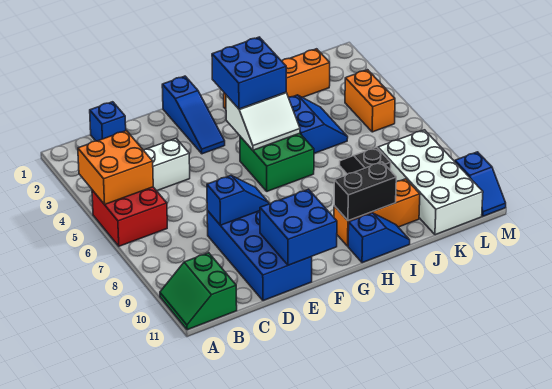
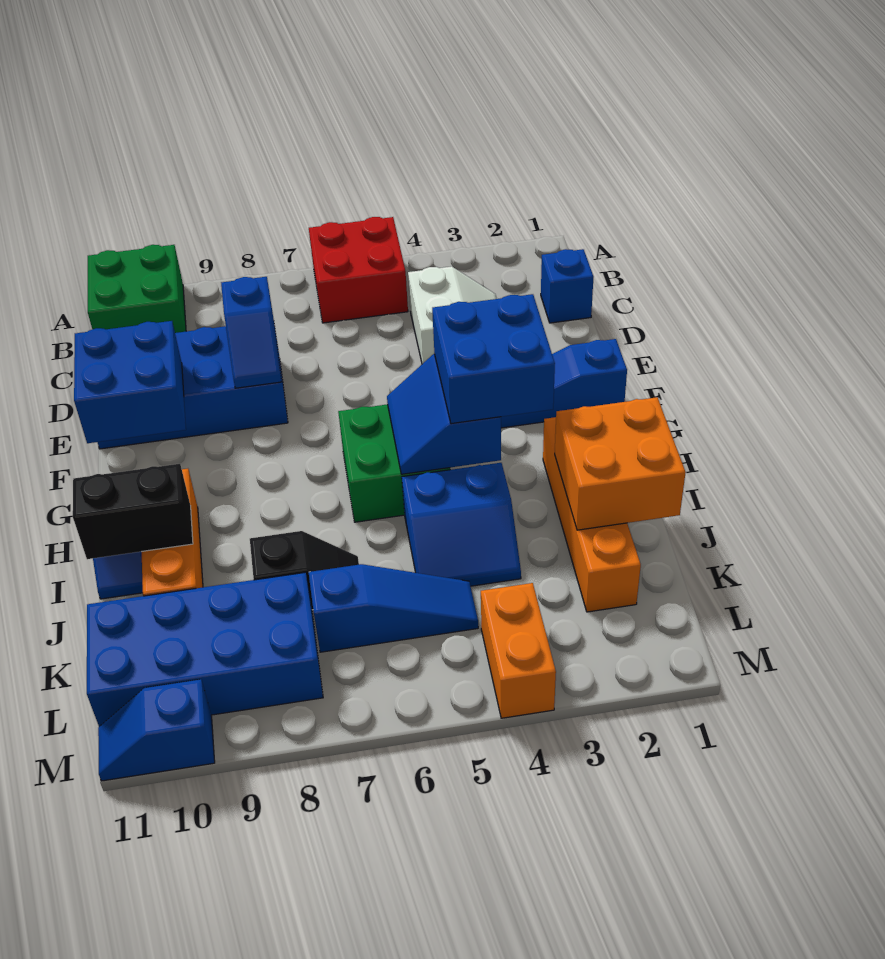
orange brick A4:B5 level 2 -> orange brick I1:J2 level 2
green slope A10:B11 level 1 top B -> green brick A10:B11 level 1
white slope G4:H5 level 2 top 4 -> blue slope G4:H5 level 2 top 4
black brick H10:I10 level 2 -> black brick I10:I11 level 2
none -> blue slope K5:K7 level 1 top 7
white brick K8:L11 level 1 -> blue brick K8:L11 level 1
orange brick L4:L5 level 1 -> orange brick L4:M4 level 1

